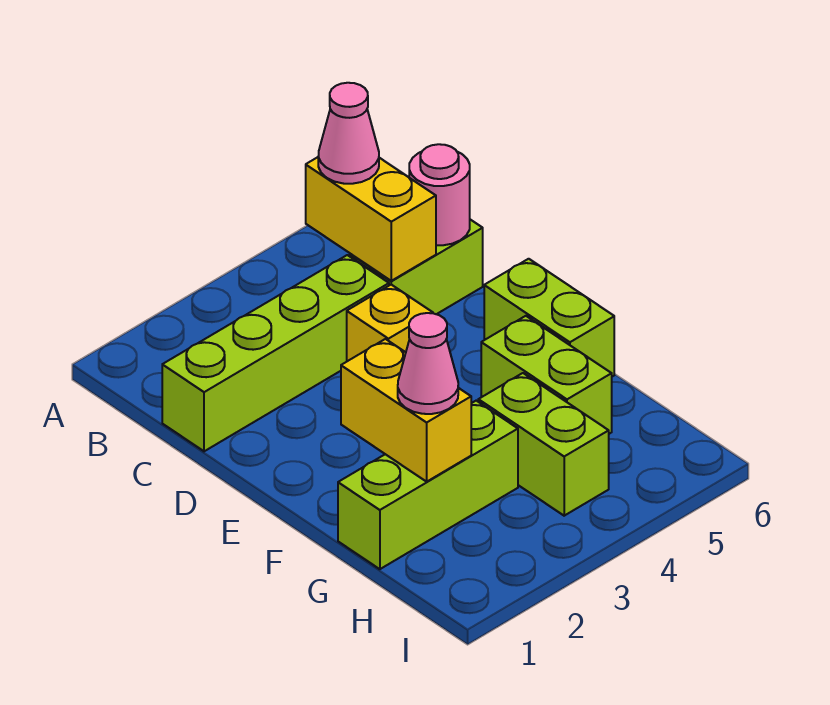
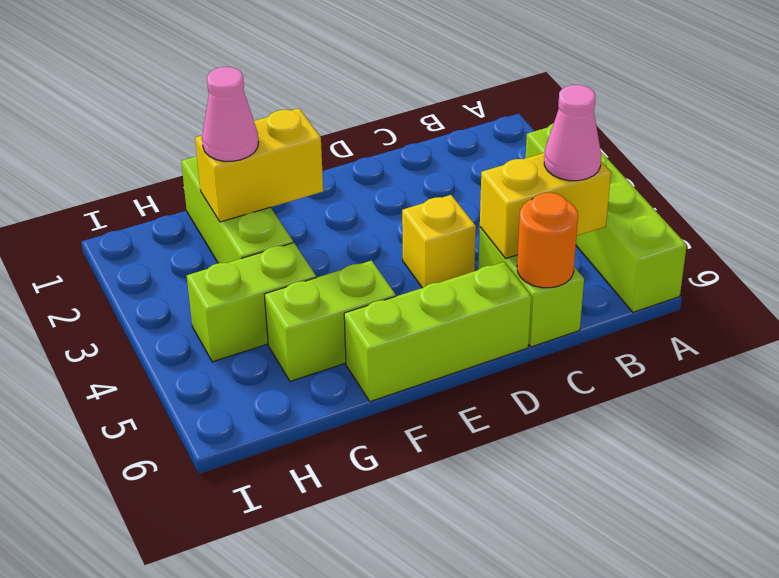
lime brick C1:C4 level 1 -> lime brick A3:A6 level 1
pink round brick C6 level 2 -> orange round brick C6 level 2
lime brick E6:F6 level 1 -> lime brick D6:F6 level 1

